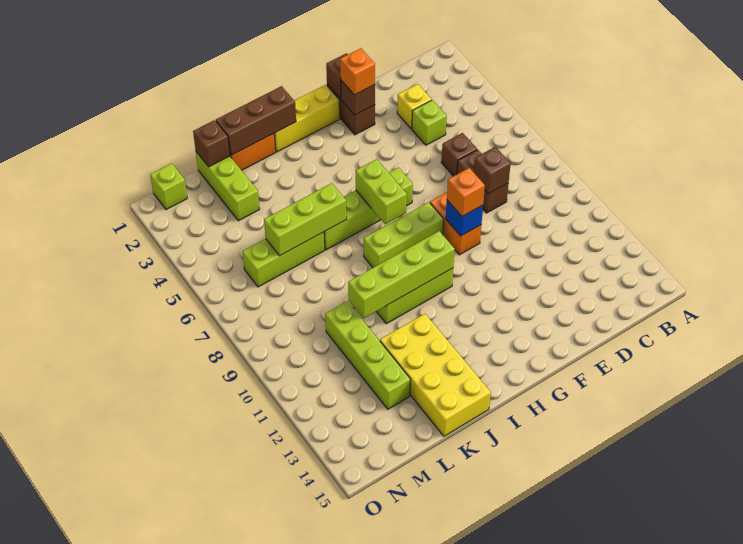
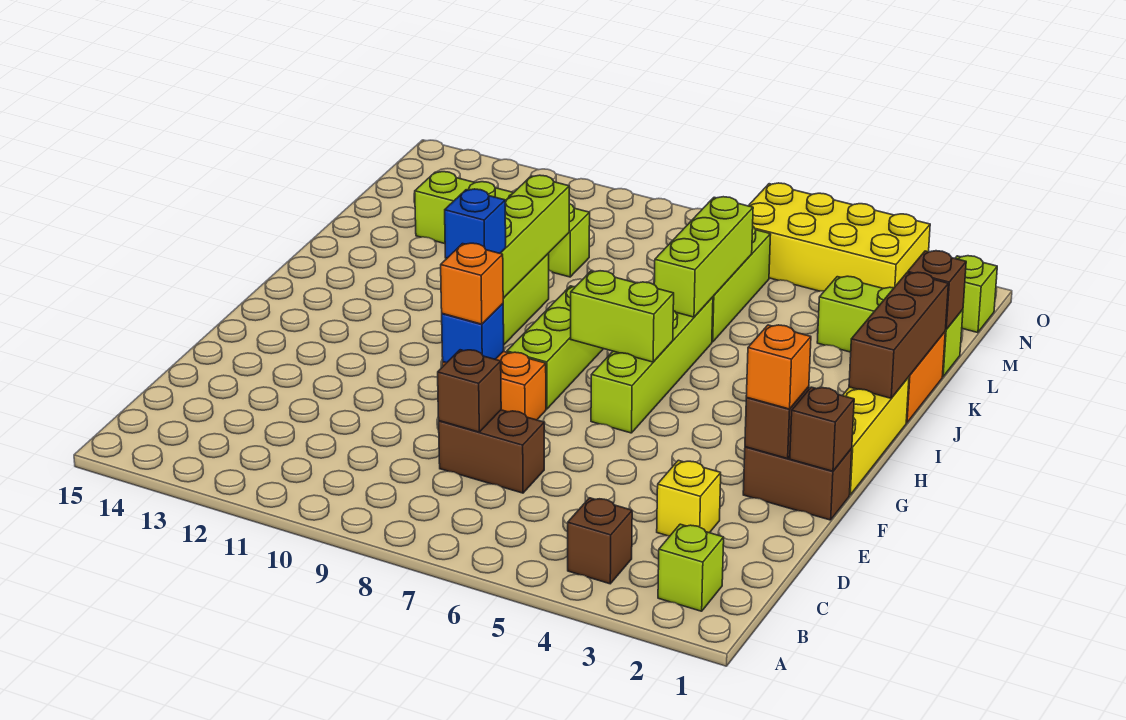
lime brick D4 level 1 -> lime brick B2 level 1
brown brick D6 level 1 -> brown brick B4 level 1
none -> blue brick H10 level 3
yellow brick J12:K15 level 1 -> yellow brick N3:O6 level 1

